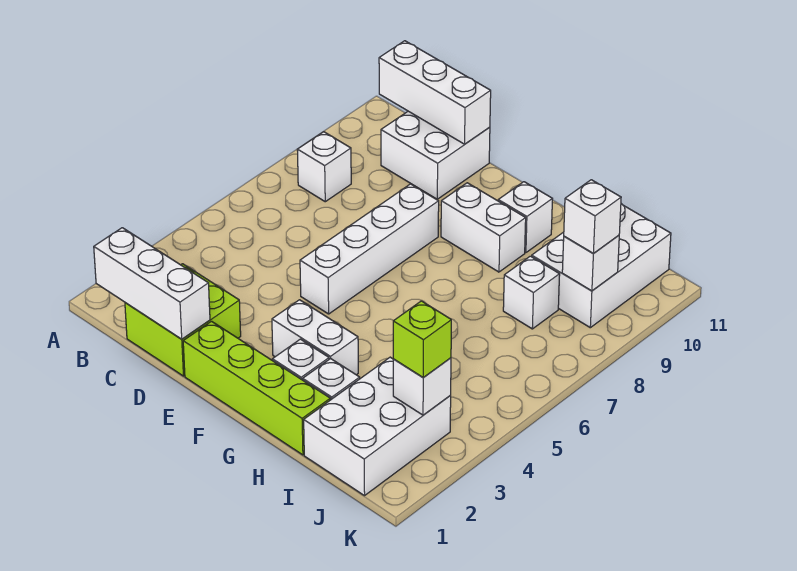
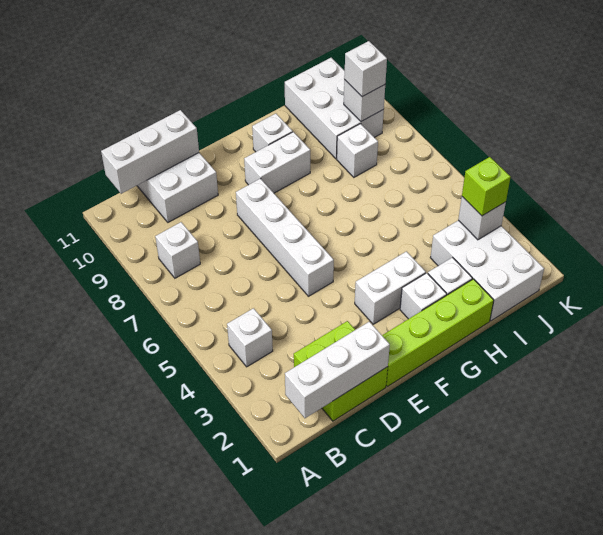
none -> white brick B4 level 1

